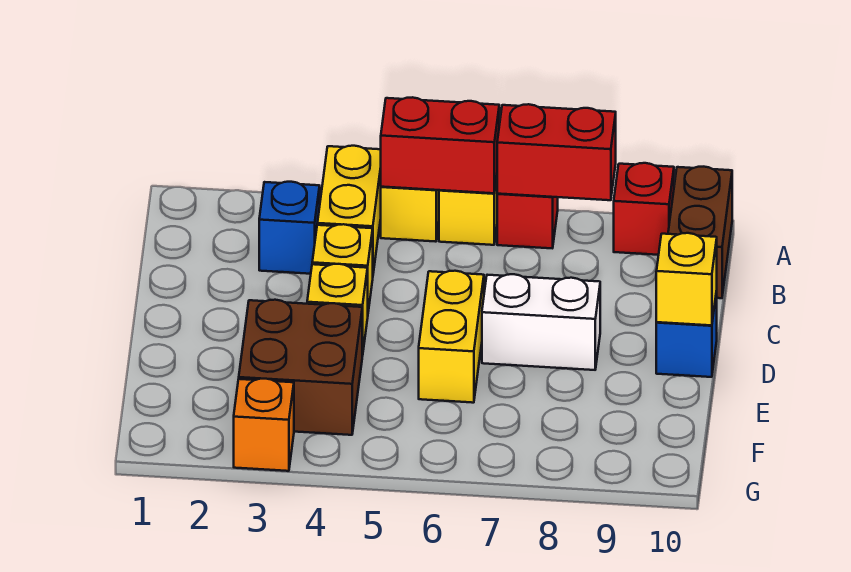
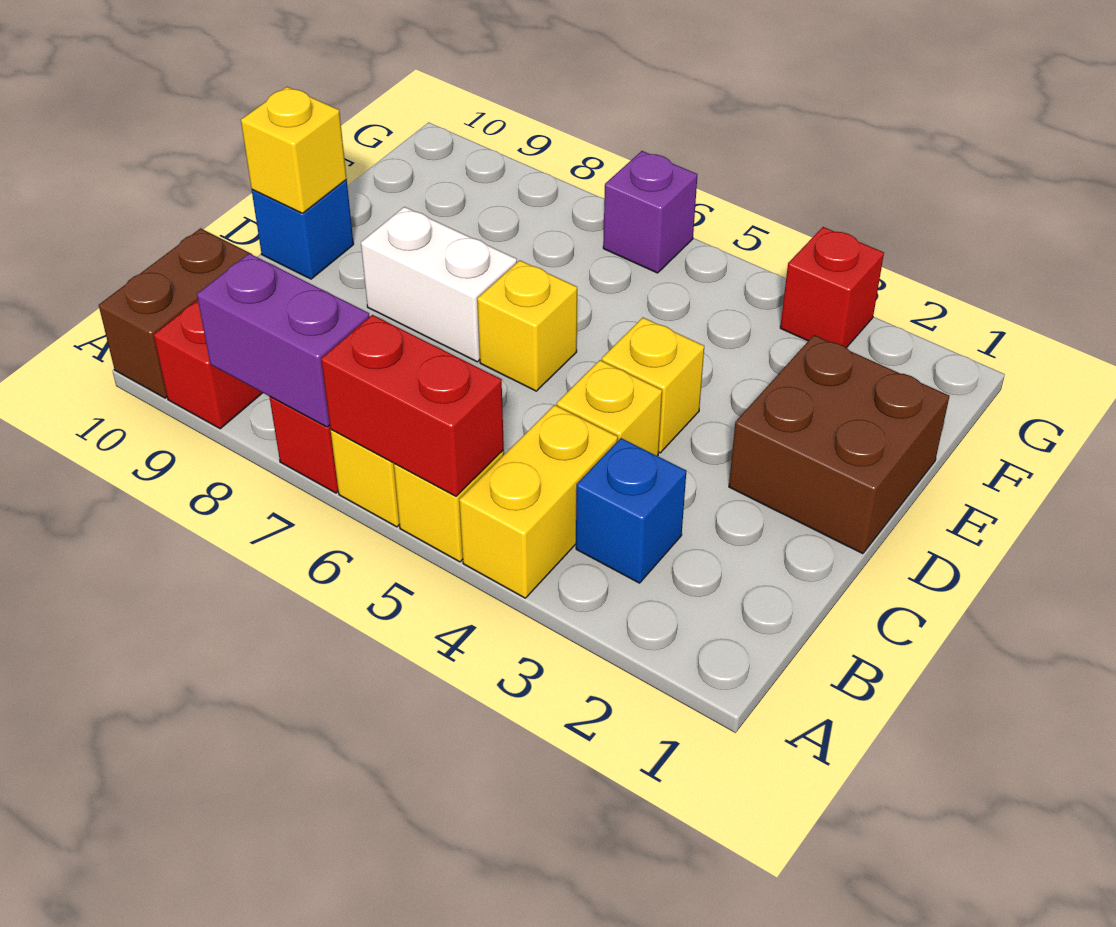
red brick A7:A8 level 2 -> purple brick A7:A8 level 2
yellow brick D6:E6 level 1 -> yellow brick D6 level 1
brown brick E3:F4 level 1 -> brown brick D1:E2 level 1
orange brick G3 level 1 -> red brick G3 level 1
none -> purple brick G6 level 1

